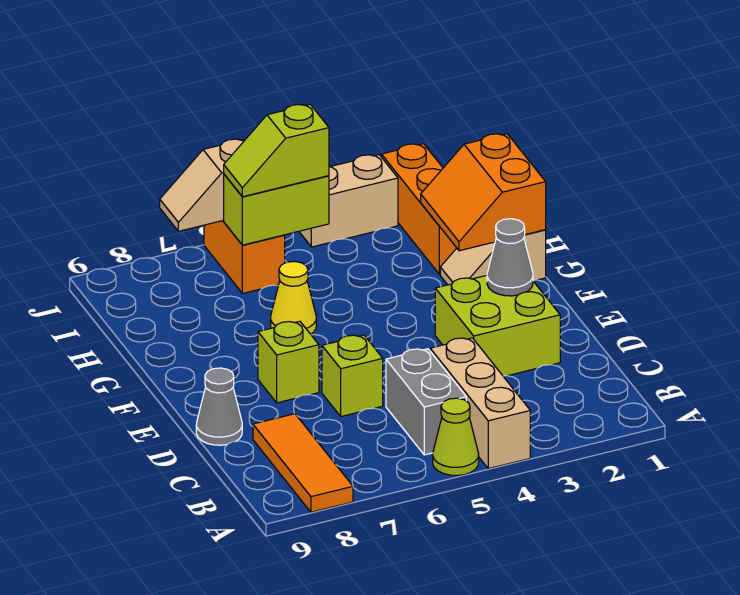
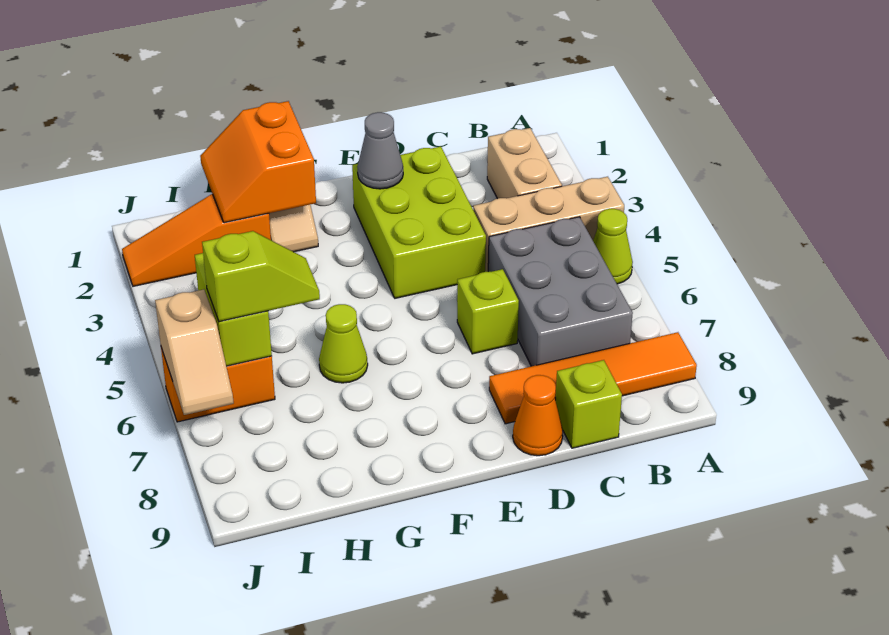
orange tile A8:C8 level 1 -> orange tile A8:D8 level 1
grey brick B5:C5 level 1 -> grey brick B5:C7 level 1
lime brick D2:E3 level 1 -> lime brick D2:E4 level 1
grey cone D9 level 1 -> orange cone D9 level 1
lime brick E7 level 1 -> lime brick C9 level 1
orange slope G1:H2 level 2 top 1 -> orange slope G1:H2 level 2 top G
yellow cone G6 level 1 -> lime cone G6 level 1
orange brick H2:J2 level 1 -> orange slope H2:J2 level 1 top H
lime slope I5:I6 level 3 top 5 -> lime slope H6:I6 level 3 top I
tan brick J3:J4 level 1 -> tan brick B2:B3 level 1

